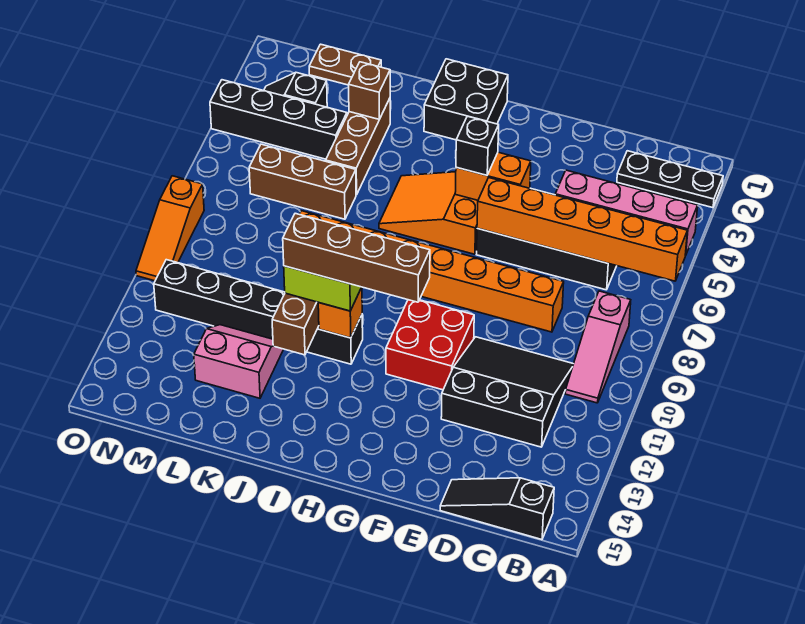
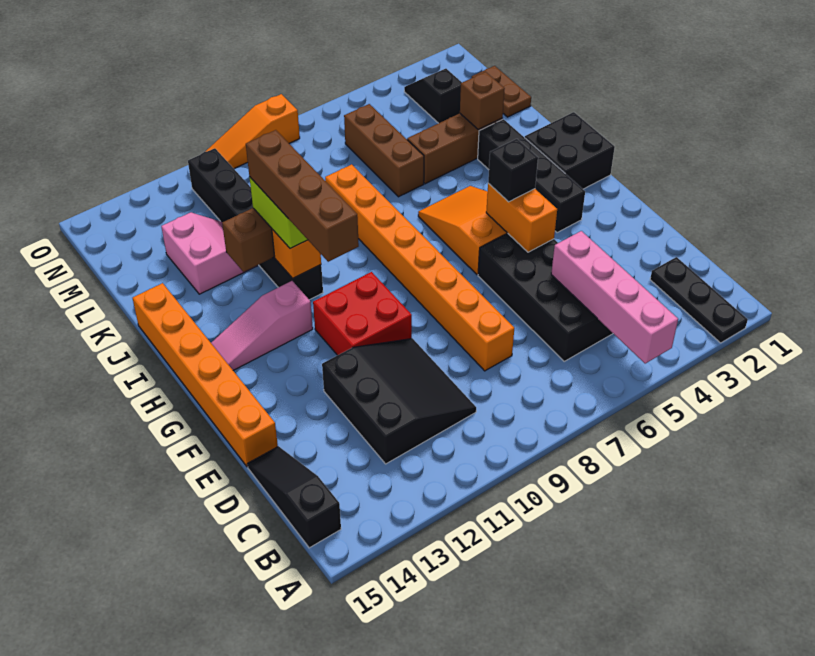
orange brick A6:F6 level 2 -> orange brick E15:J15 level 1
pink slope B8:B10 level 1 top 8 -> pink slope H12:H14 level 1 top 12
black brick L4:O4 level 1 -> black brick G3:J3 level 1

